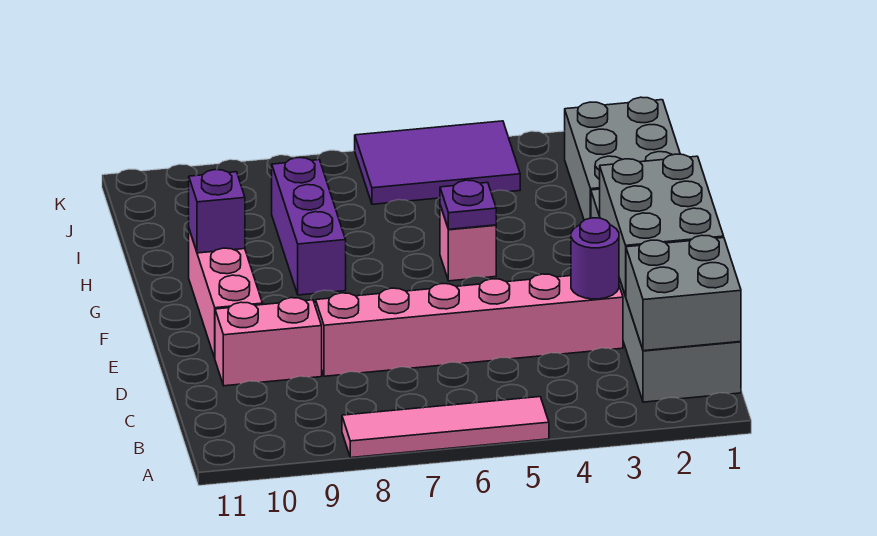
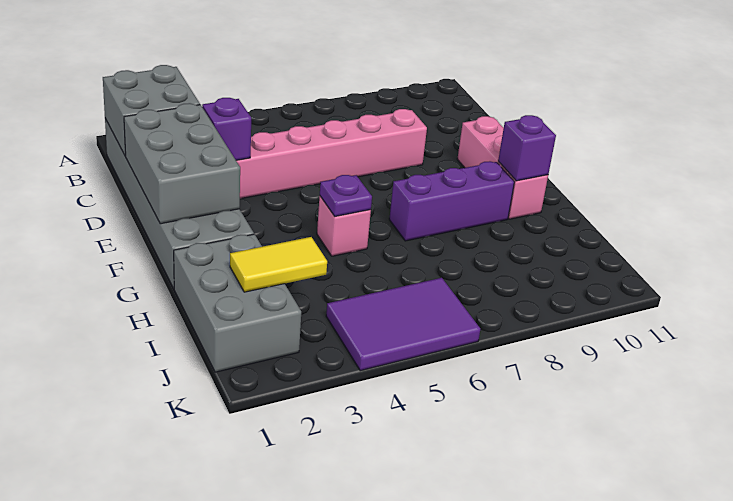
pink tile A5:A8 level 1 -> none
purple round brick D3 level 2 -> purple brick D3 level 2
pink brick D9:D10 level 1 -> none
purple brick G8:I8 level 1 -> purple brick G7:G9 level 1
none -> yellow tile I2:I3 level 2

